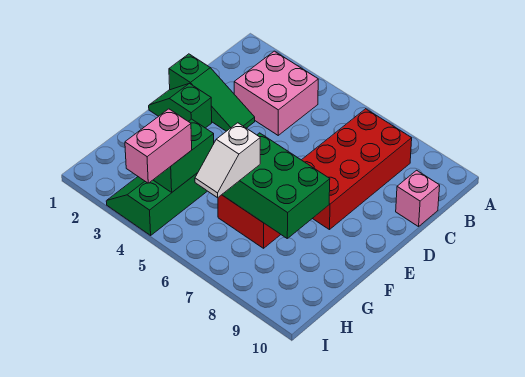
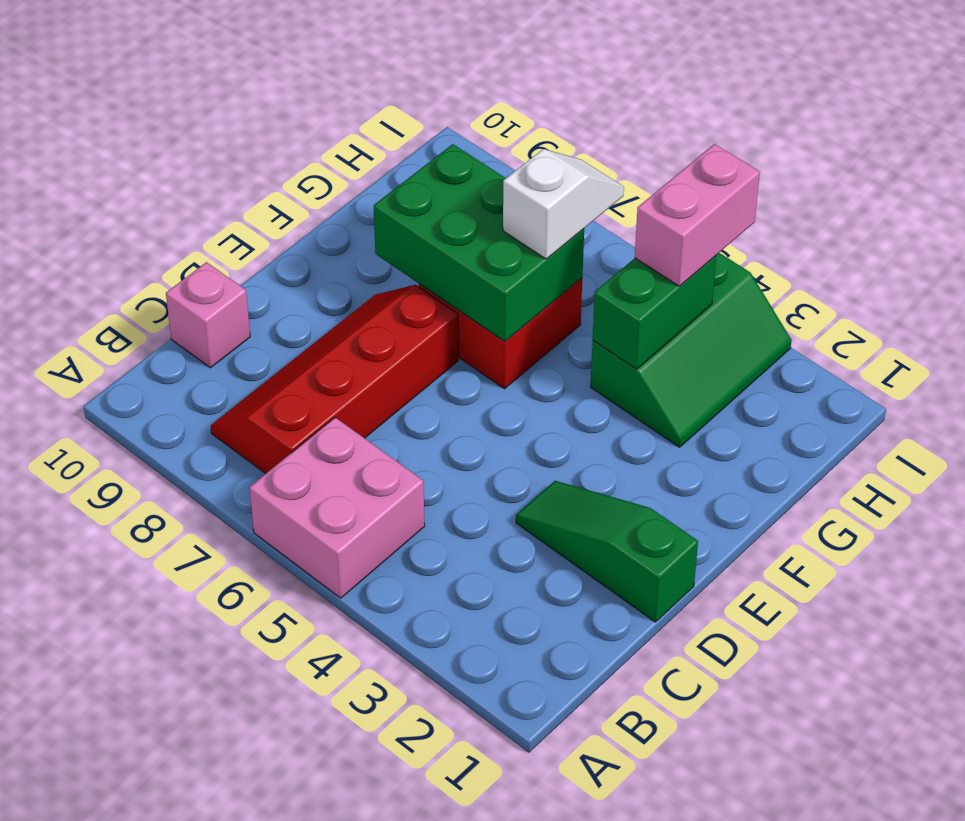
pink brick B3:C4 level 1 -> pink brick A5:B6 level 1
red brick B7:E8 level 1 -> red slope B7:E8 level 1 top 7
green slope E1:E2 level 1 top 2 -> none

